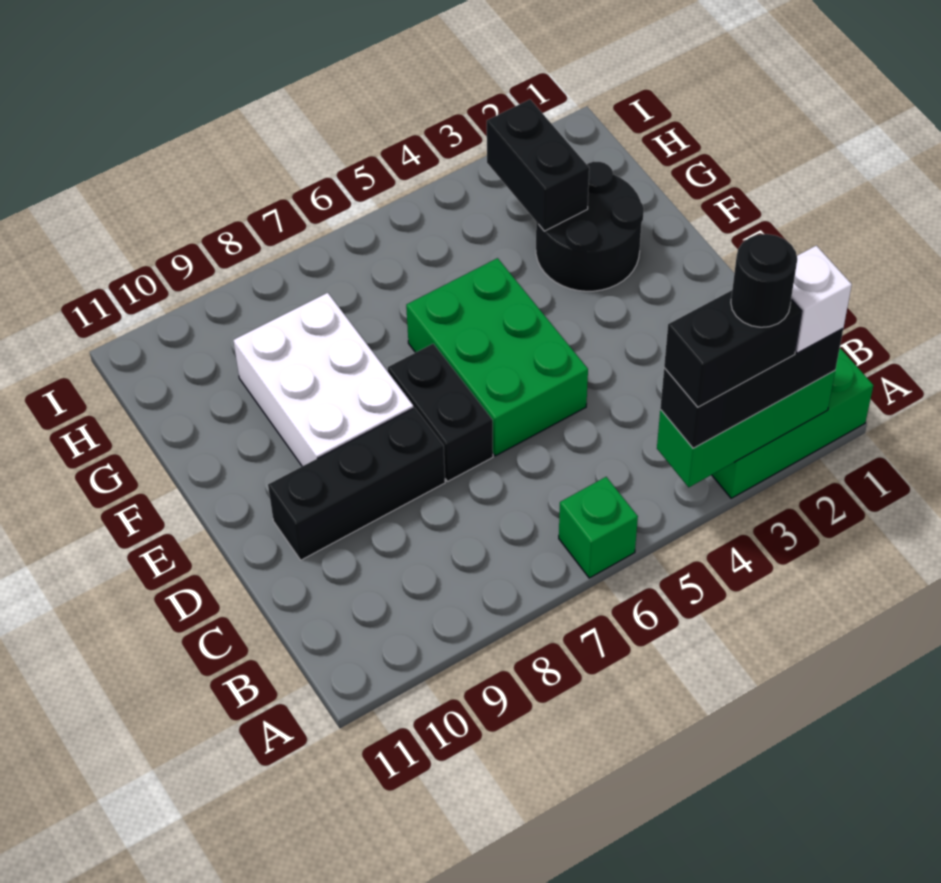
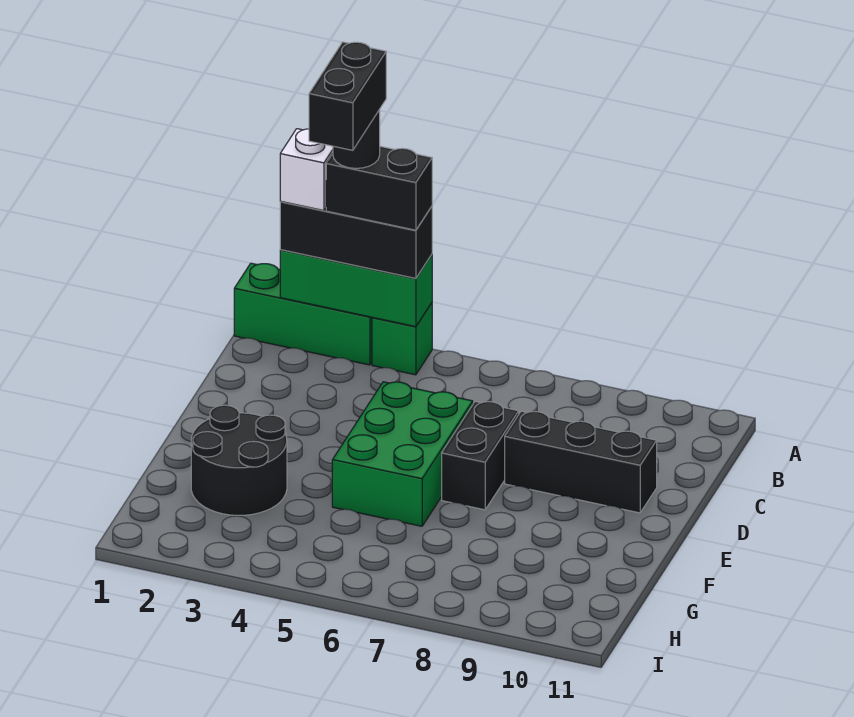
green brick A6 level 1 -> green brick A4 level 1
white brick E8:G9 level 1 -> none
black brick G3:H3 level 2 -> black brick A3:B3 level 6

